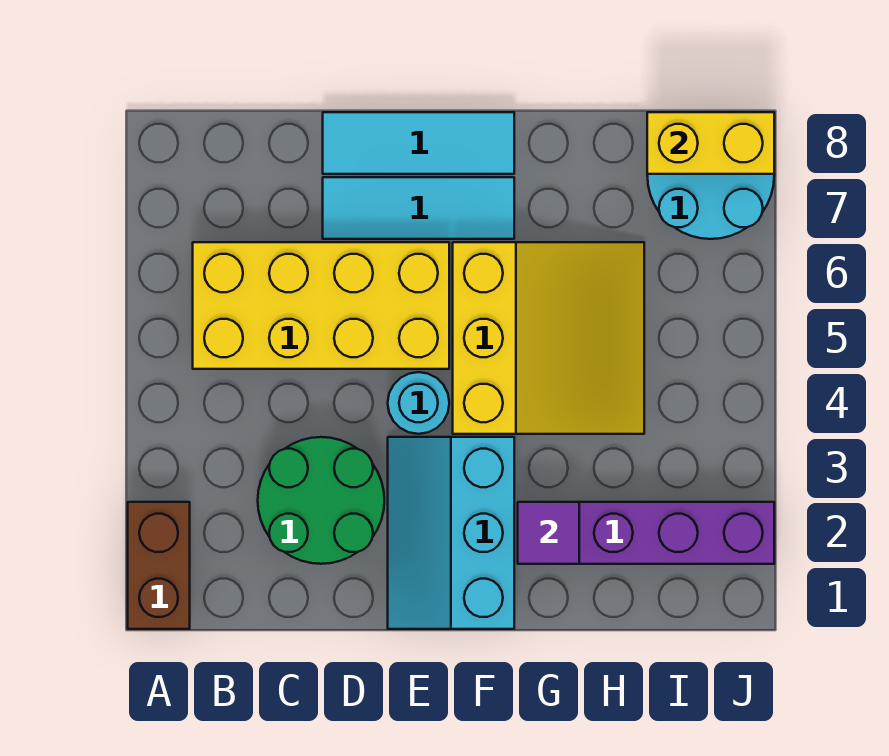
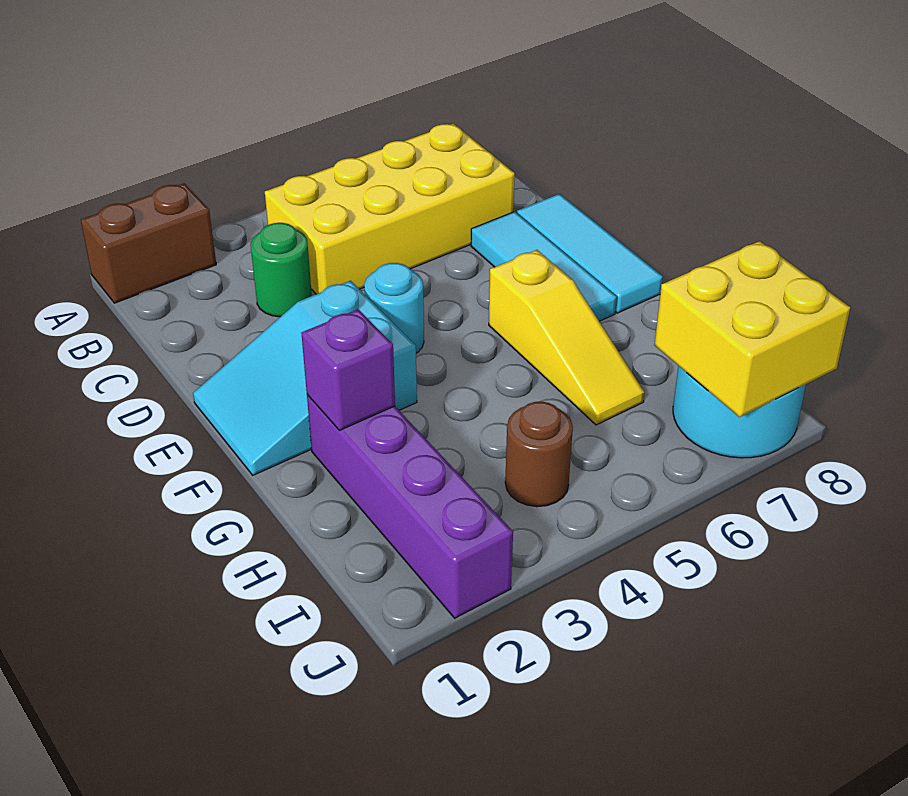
yellow brick B5:E6 level 1 -> yellow brick B4:C7 level 1
green round brick C2:D3 level 1 -> green round brick C3 level 1
cyan slope E1:F3 level 1 top F -> cyan slope E1:F3 level 1 top 3
yellow slope F4:H6 level 1 top F -> yellow slope F6:H6 level 1 top F
purple tile G2 level 2 -> purple brick G2 level 2
none -> brown round brick I4 level 1
yellow brick I8:J8 level 2 -> yellow brick I7:J8 level 2

